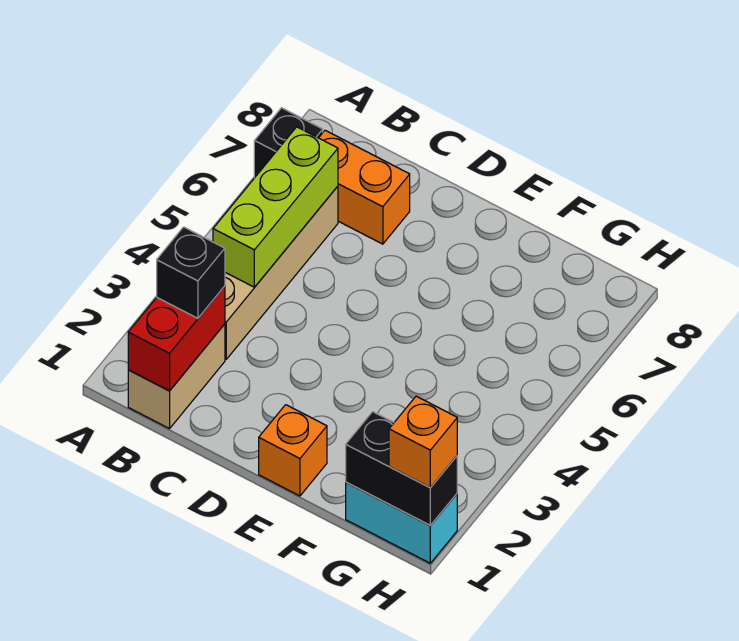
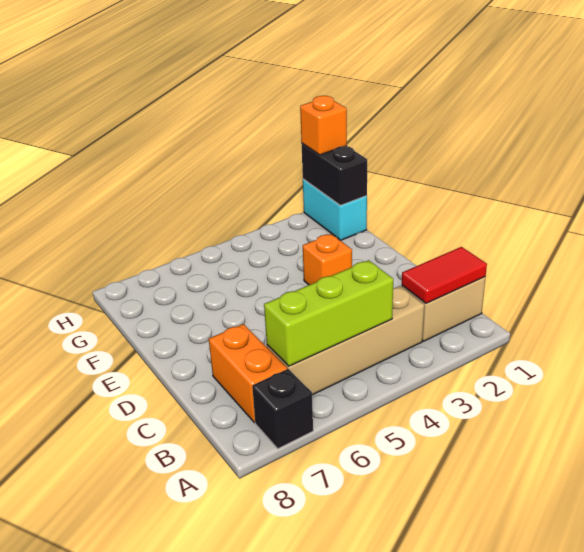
red brick B1:B2 level 2 -> red tile B1:B2 level 2
black brick B2 level 3 -> none
orange brick E1 level 1 -> orange brick E3 level 1

